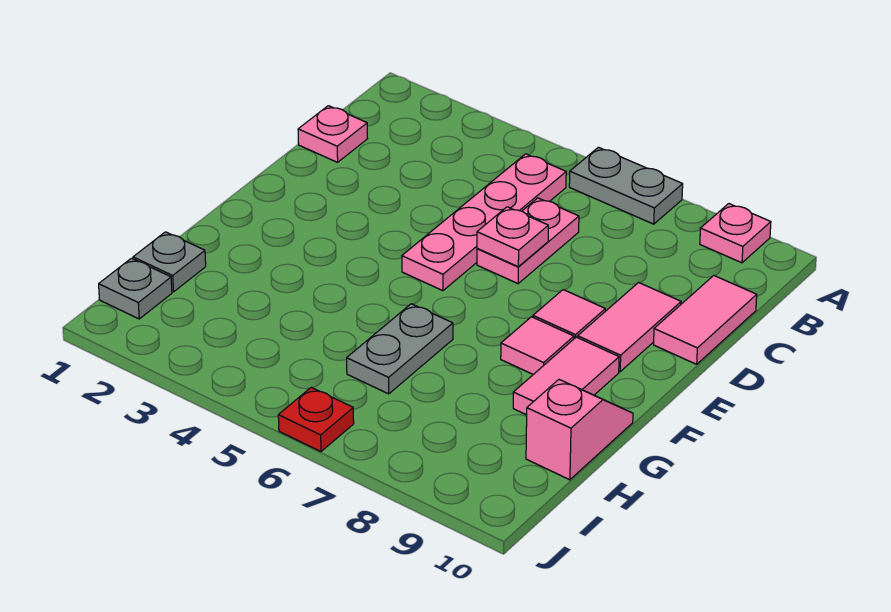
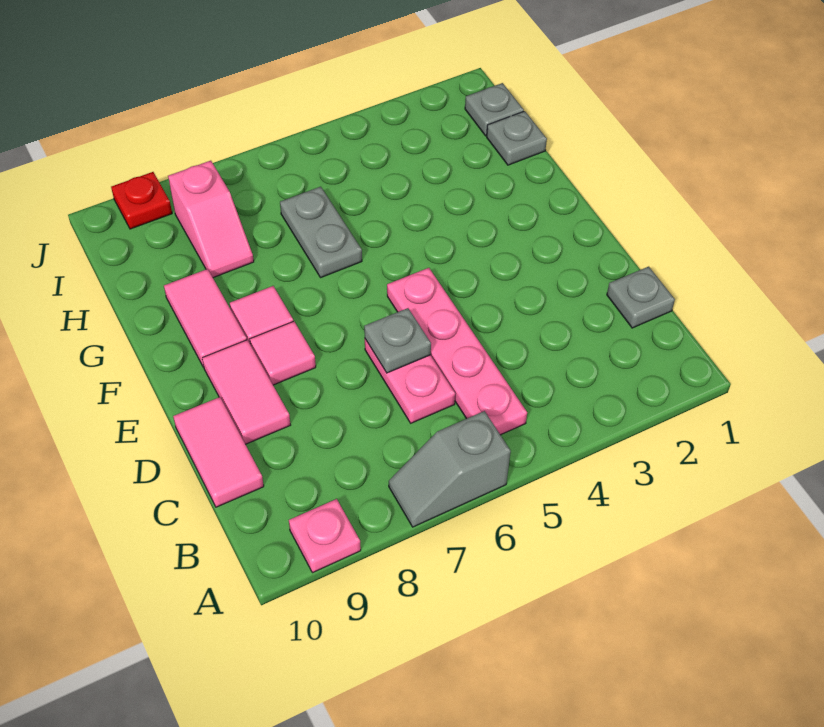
grey plate A6:A7 level 1 -> grey slope A6:A7 level 1 top 6
pink plate C1 level 1 -> grey plate C1 level 1
pink plate D6 level 2 -> grey plate D6 level 2
pink slope G10:H10 level 1 top H -> pink slope H8:I8 level 1 top I
red plate J6 level 1 -> red plate J9 level 1

